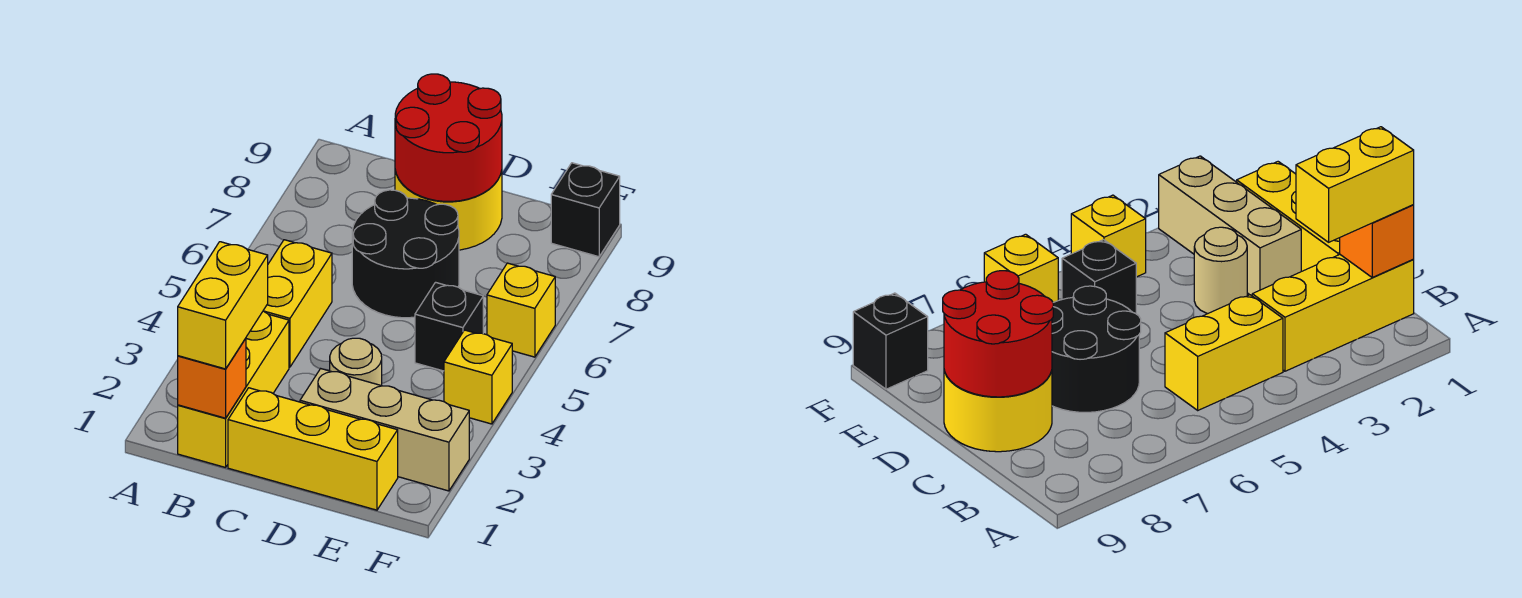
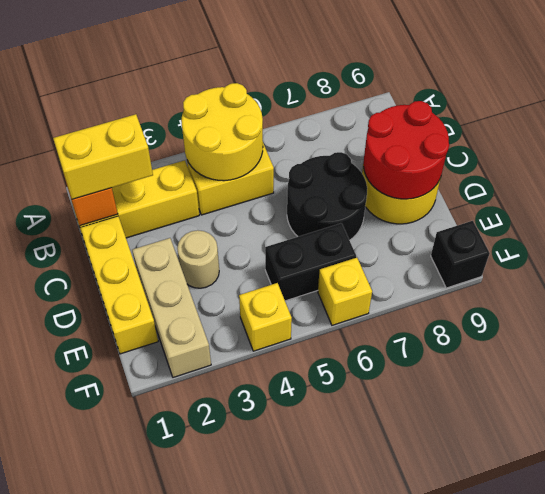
none -> yellow round brick A4:B5 level 2
black brick E5 level 1 -> black brick E5:E6 level 1

